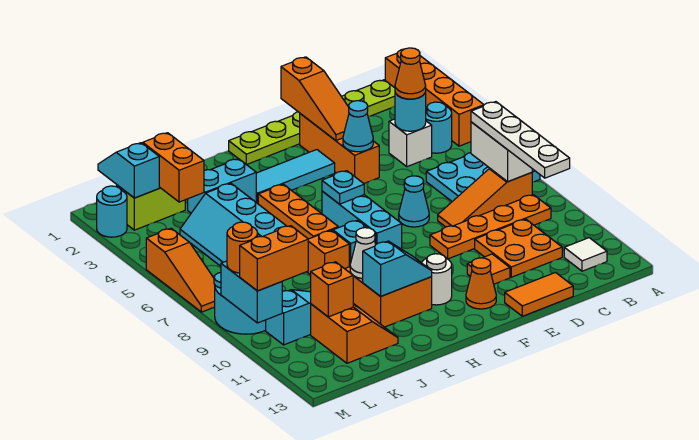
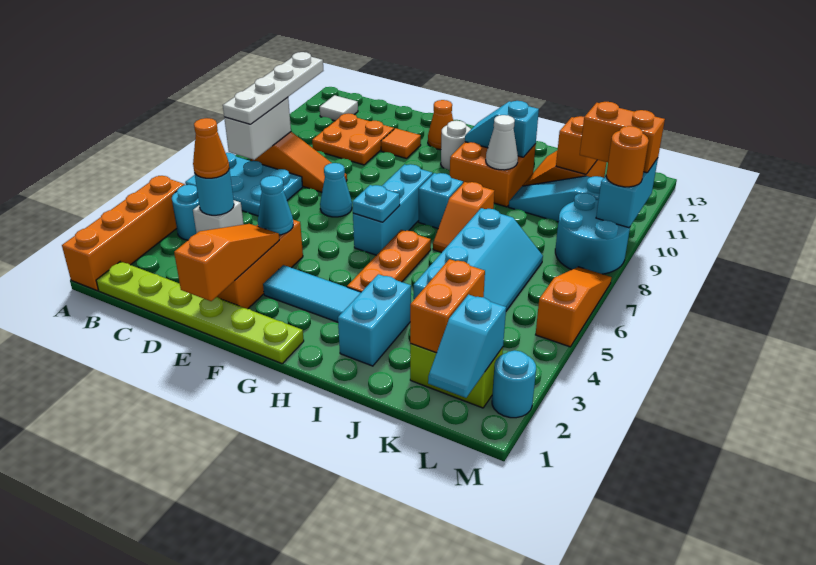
orange plate B9:E9 level 1 -> none
orange tile D13:E13 level 1 -> none
cyan brick I3:J3 level 1 -> cyan brick I2:I3 level 1

